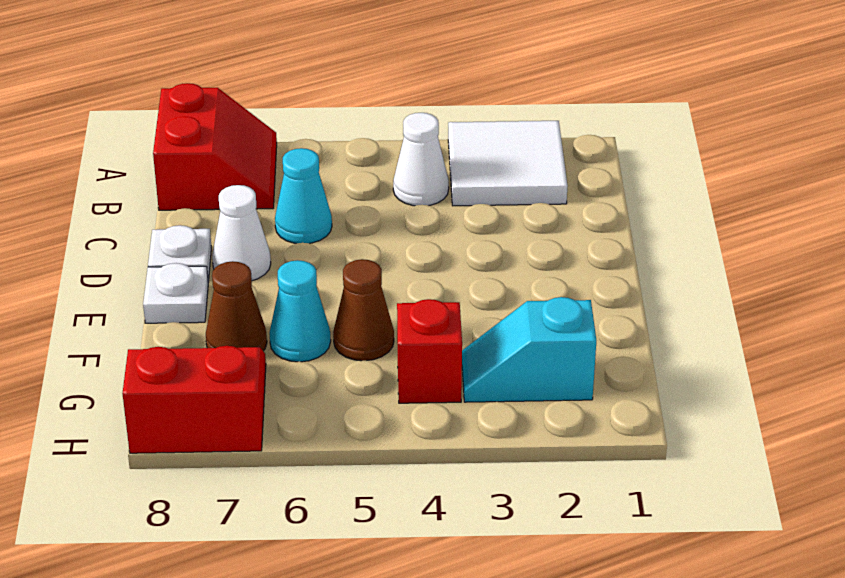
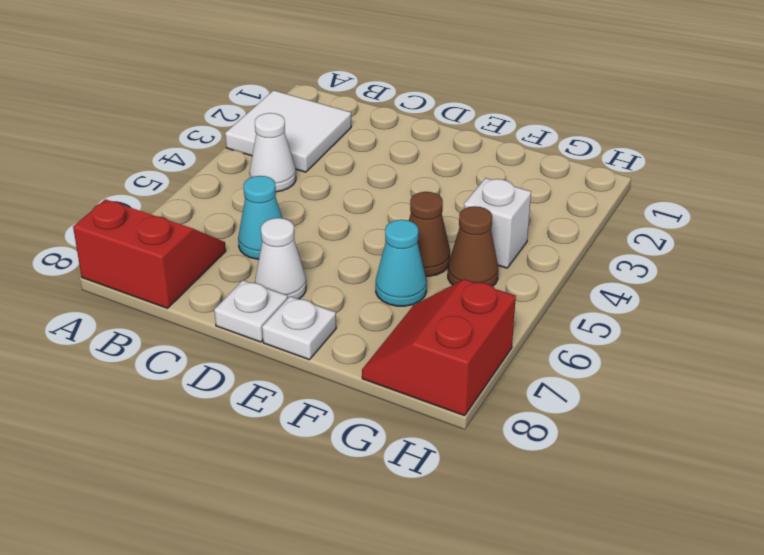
brown cone F7 level 1 -> brown cone G5 level 1
cyan slope G2:G3 level 1 top 2 -> none
red brick G4 level 1 -> white brick G4 level 1

